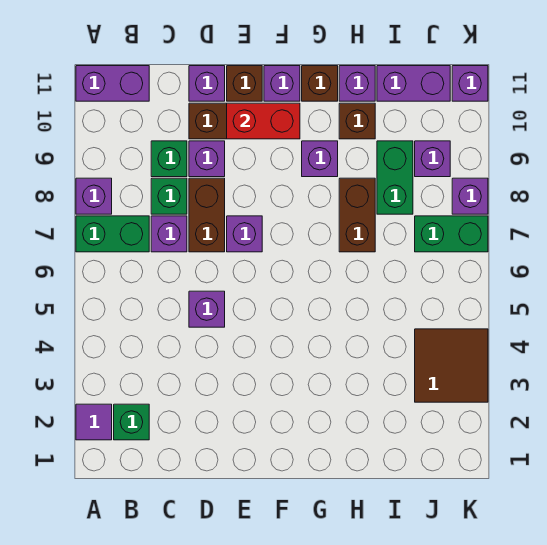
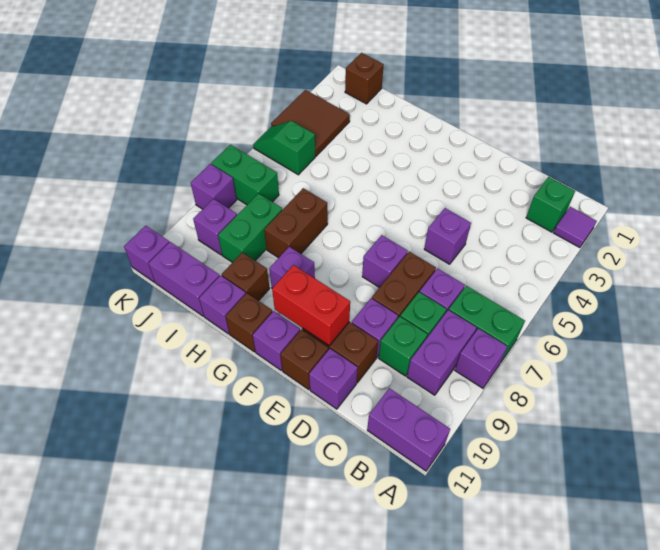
none -> purple brick B8:B9 level 1
none -> brown brick J1 level 1
none -> green slope J5:K5 level 1 top J

